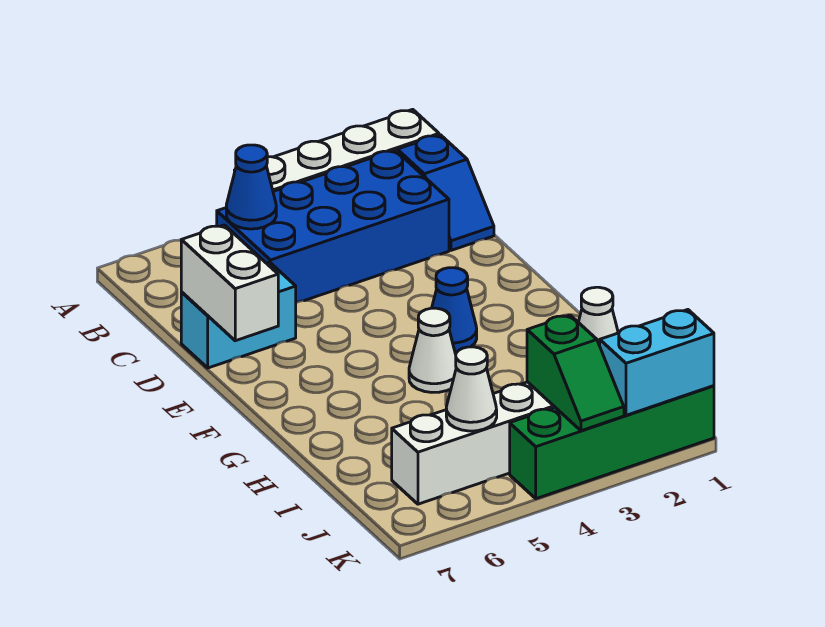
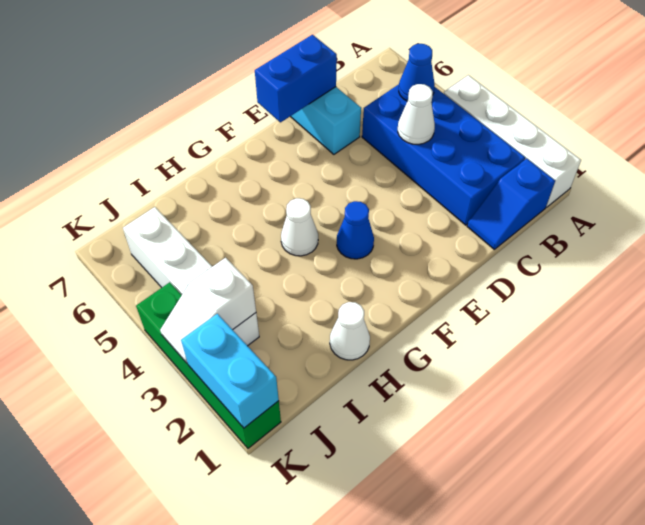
white brick D7:E7 level 2 -> blue brick D7:E7 level 2
green slope J3:K3 level 2 top J -> white slope J3:K3 level 2 top J
white cone J5 level 2 -> white cone C4 level 2

